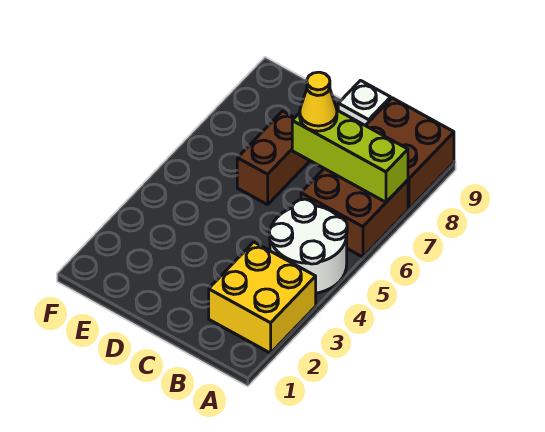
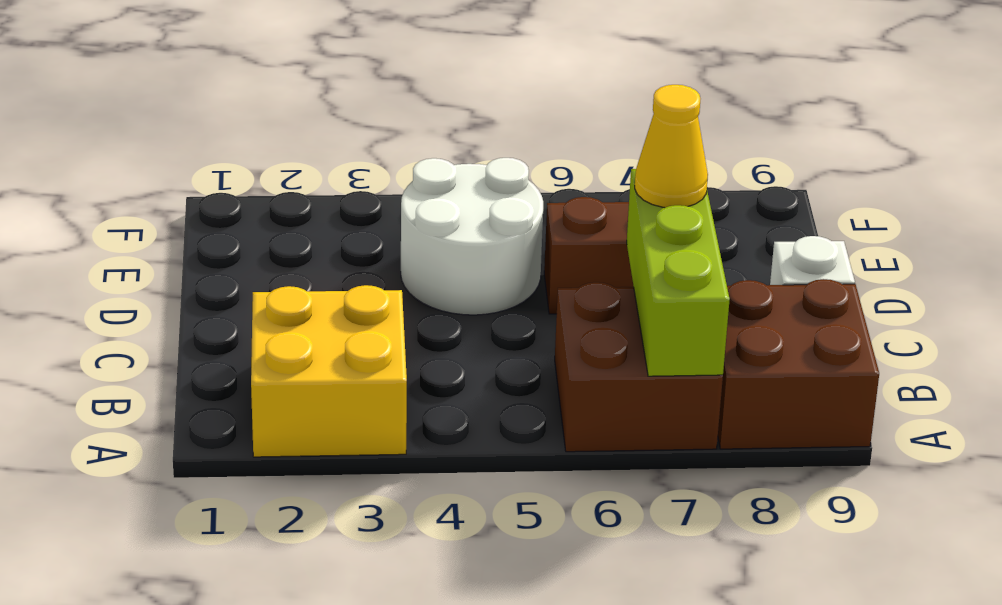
white round brick A4:B5 level 1 -> white round brick D4:E5 level 1

